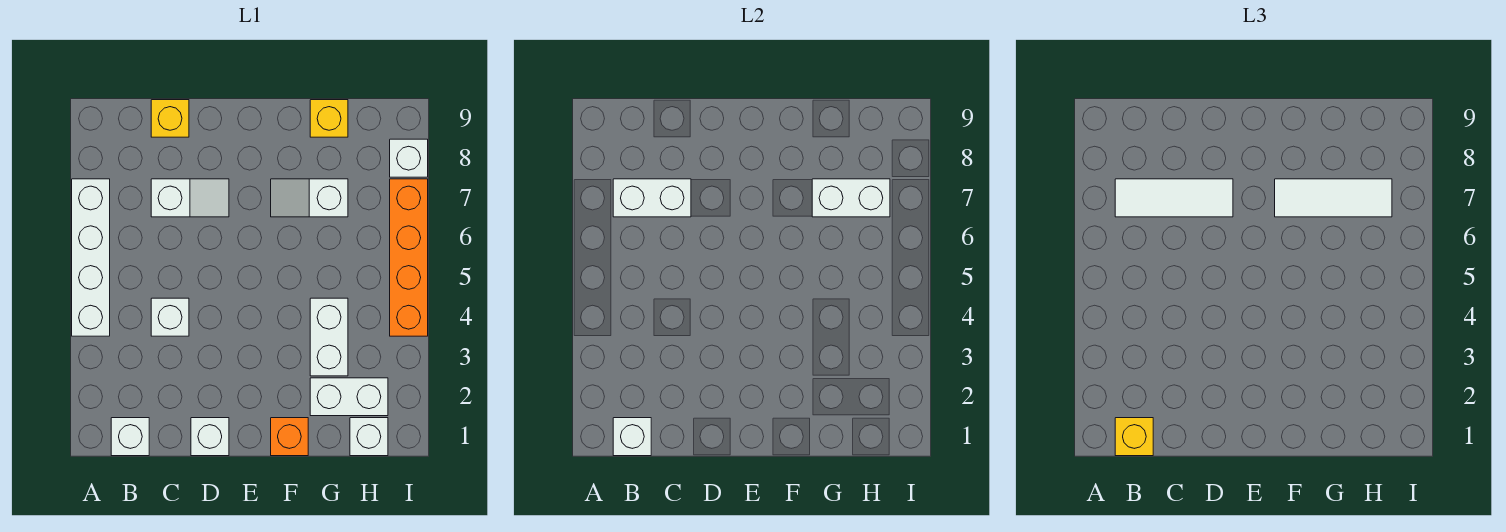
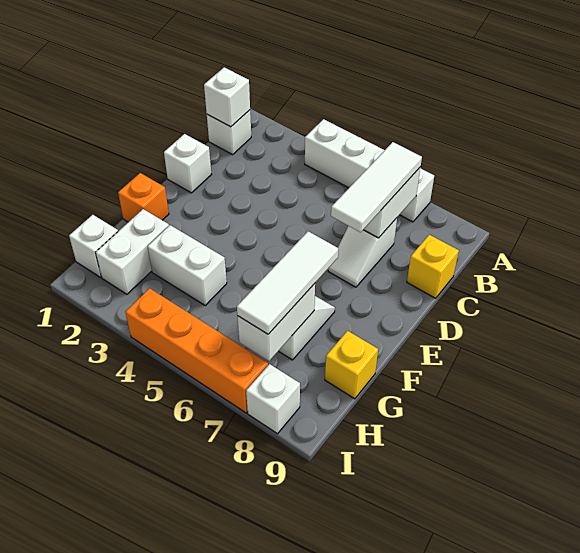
yellow brick B1 level 3 -> none
white brick C4 level 1 -> none

